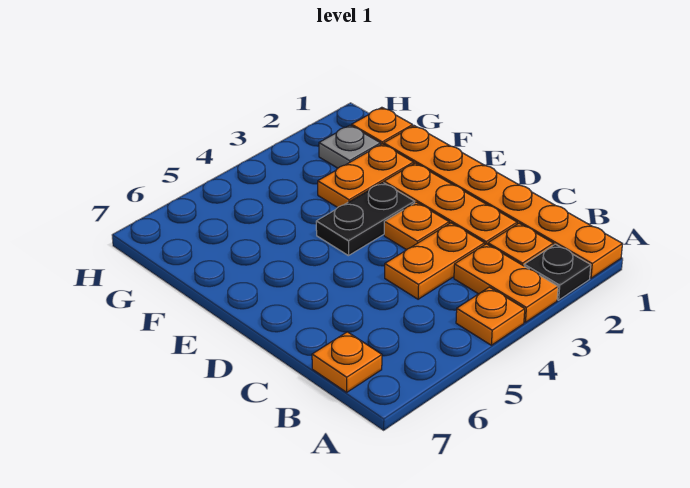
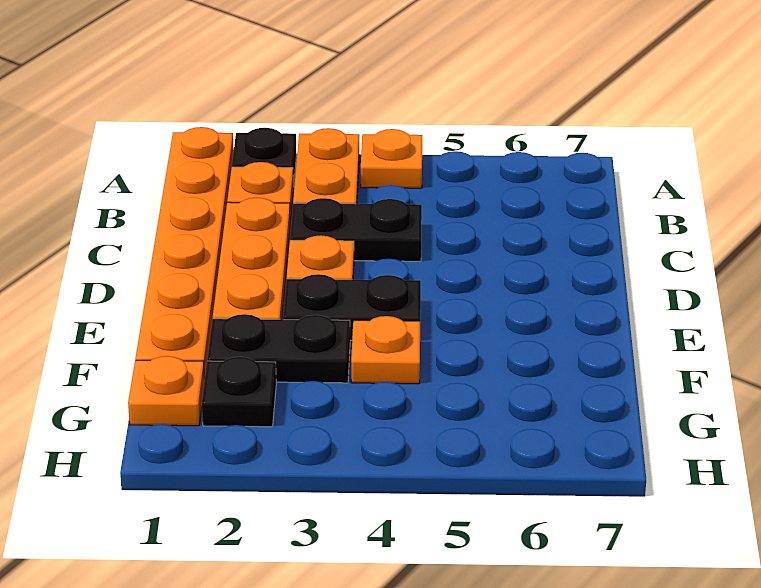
orange plate B7 level 1 -> orange plate F4 level 1
orange plate C3:C4 level 1 -> black plate C3:C4 level 1
orange plate F2:F3 level 1 -> black plate F2:F3 level 1
grey plate G2 level 1 -> black plate G2 level 1

